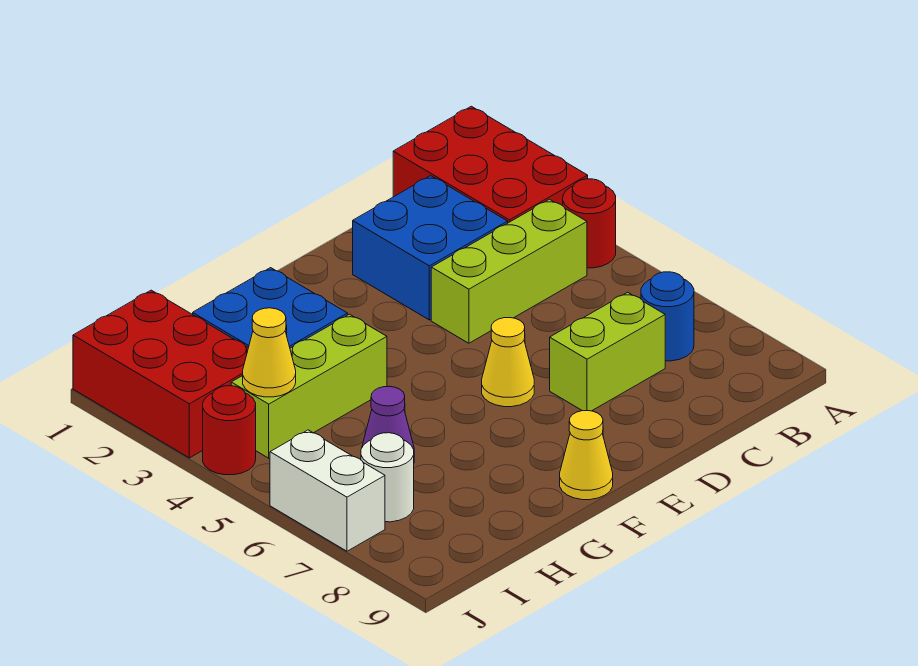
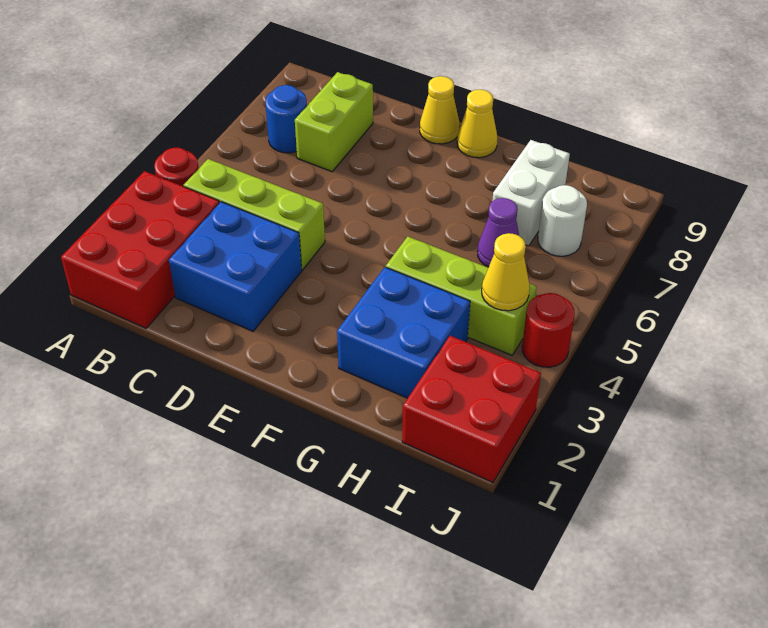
lime brick C7:D7 level 1 -> lime brick C7:C8 level 1
yellow cone E6 level 1 -> yellow cone E9 level 1
red brick I1:J3 level 1 -> red brick I1:J2 level 1
white brick J6:J7 level 1 -> white brick H7:H8 level 1

